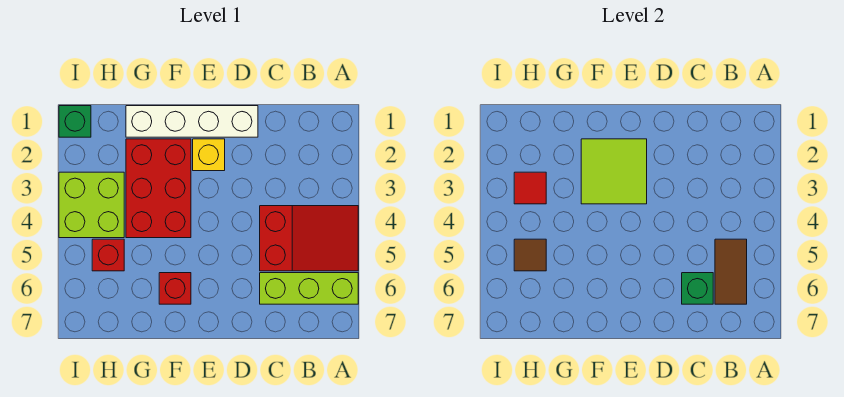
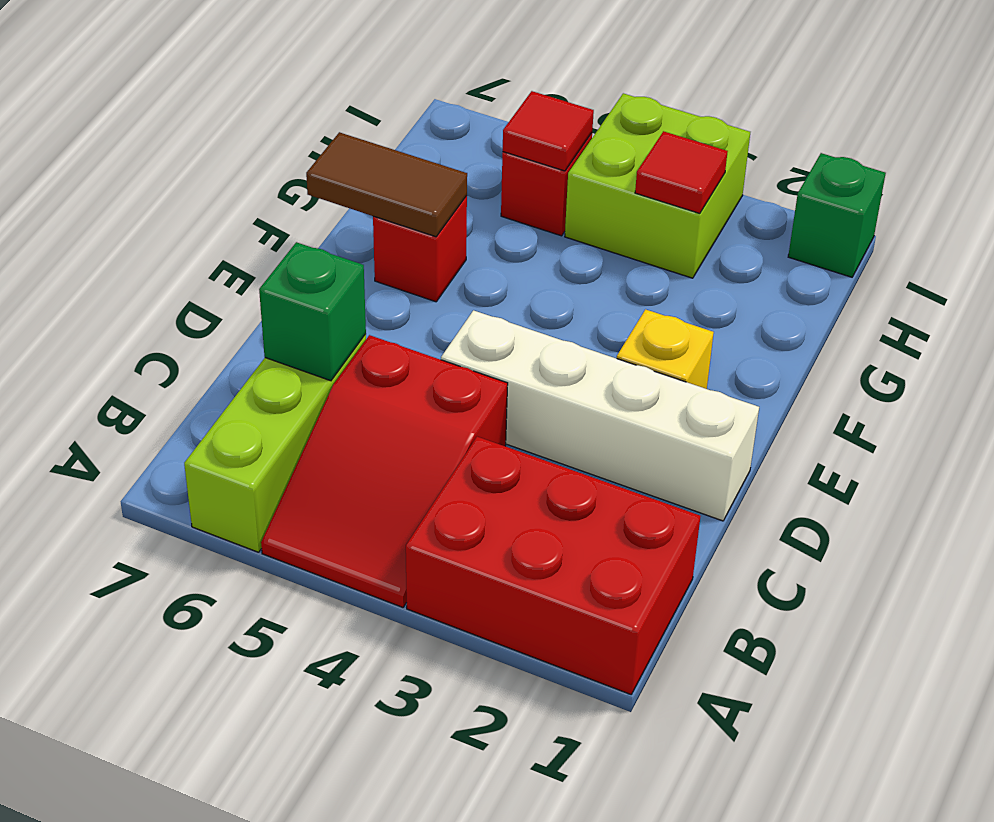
brown tile B5:B6 level 2 -> brown tile F6:F7 level 2
white brick D1:G1 level 1 -> white brick D1:D4 level 1
lime tile E2:F3 level 2 -> none
red brick F2:G4 level 1 -> red brick A1:B3 level 1
brown tile H5 level 2 -> red tile H5 level 2

